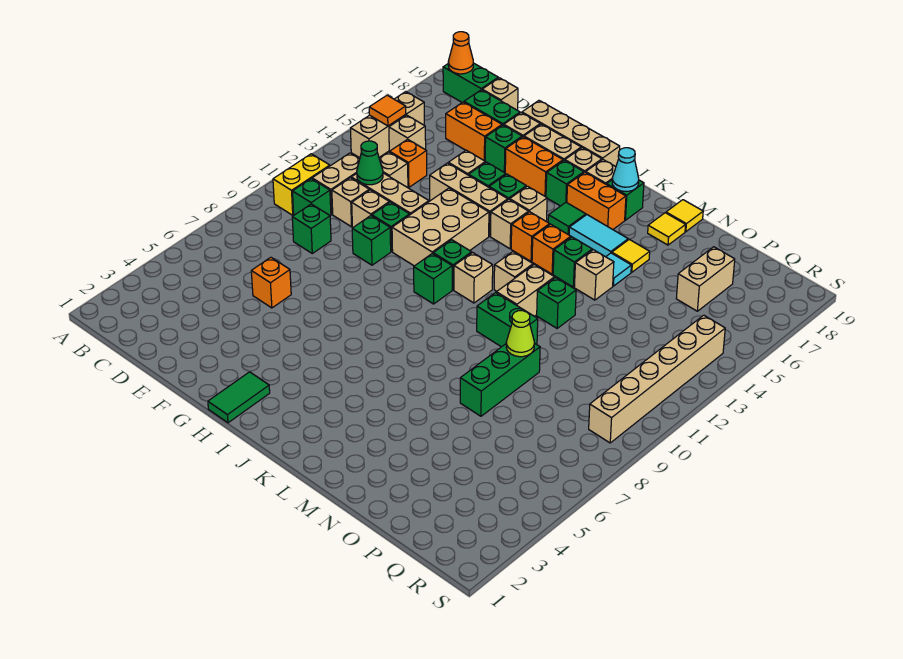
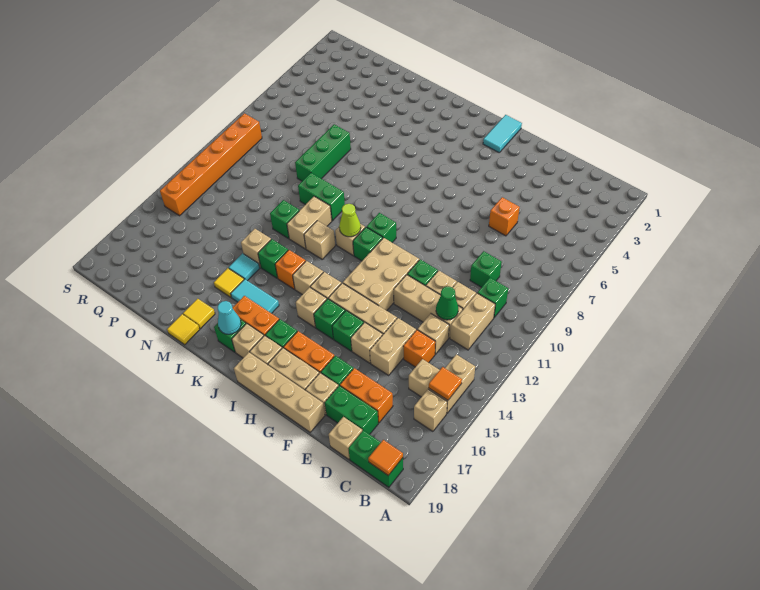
yellow brick B10:B11 level 1 -> none
orange cone B19 level 2 -> orange tile B19 level 2
green brick F10 level 1 -> none
green tile H1:H2 level 1 -> cyan tile H1:H2 level 1
orange brick J14 level 1 -> tan brick J14 level 1
green tile J16 level 1 -> none
lime cone N9 level 2 -> lime cone J11 level 2
tan brick P16:P17 level 1 -> tan brick E14:E15 level 1
tan brick R9:R14 level 1 -> orange brick R9:R14 level 1

